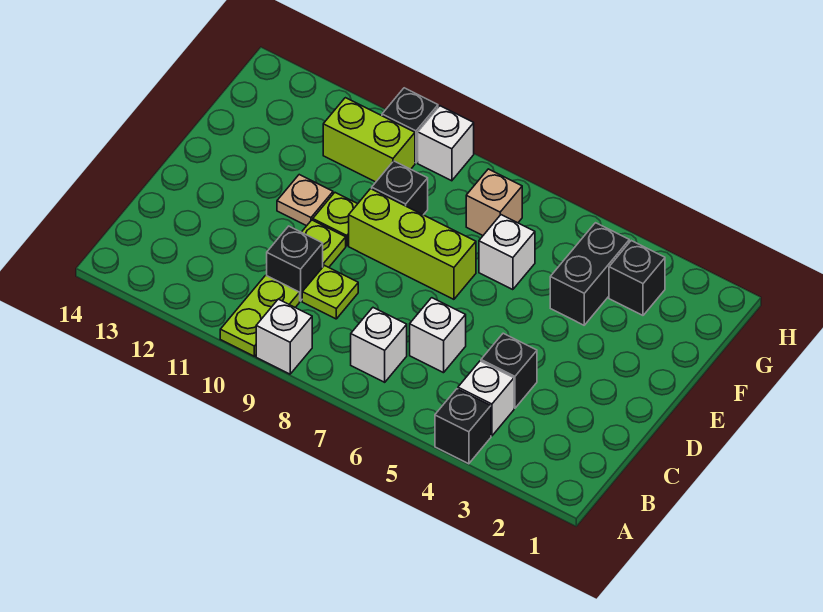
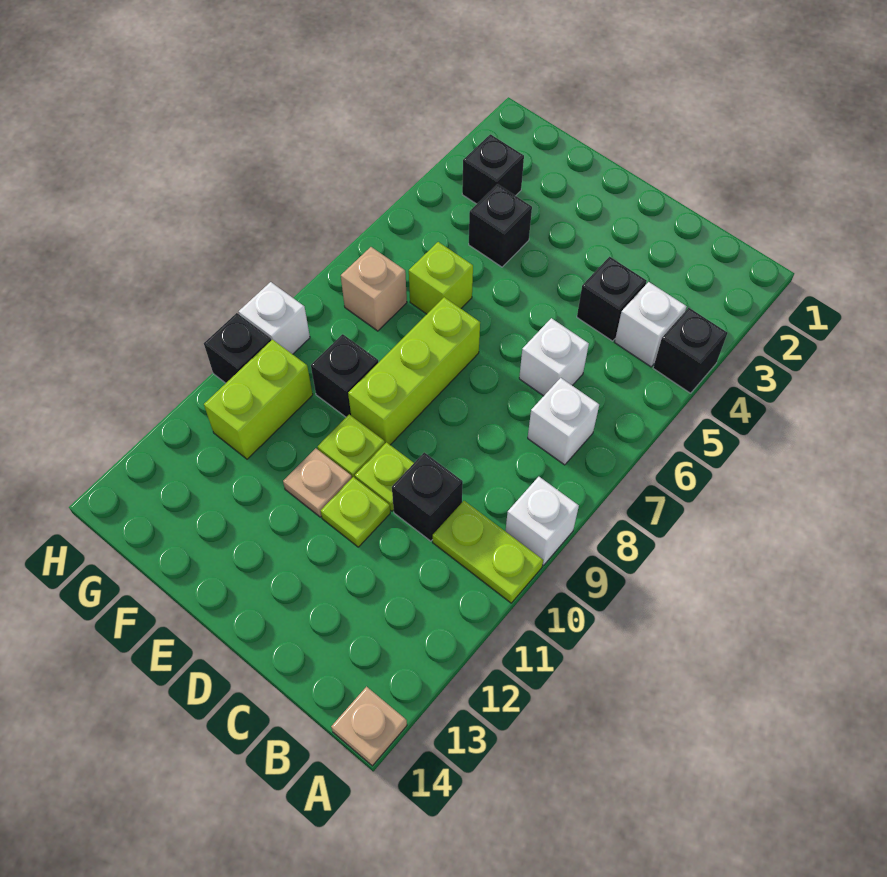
none -> tan plate A14 level 1
lime plate C9 level 1 -> lime plate D11 level 1
black brick F4:G4 level 1 -> black brick F4 level 1
white brick F6 level 1 -> lime brick F6 level 1

